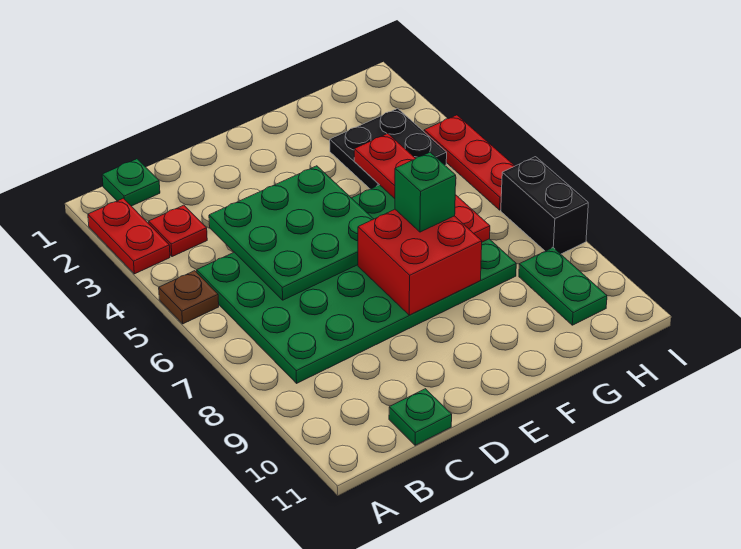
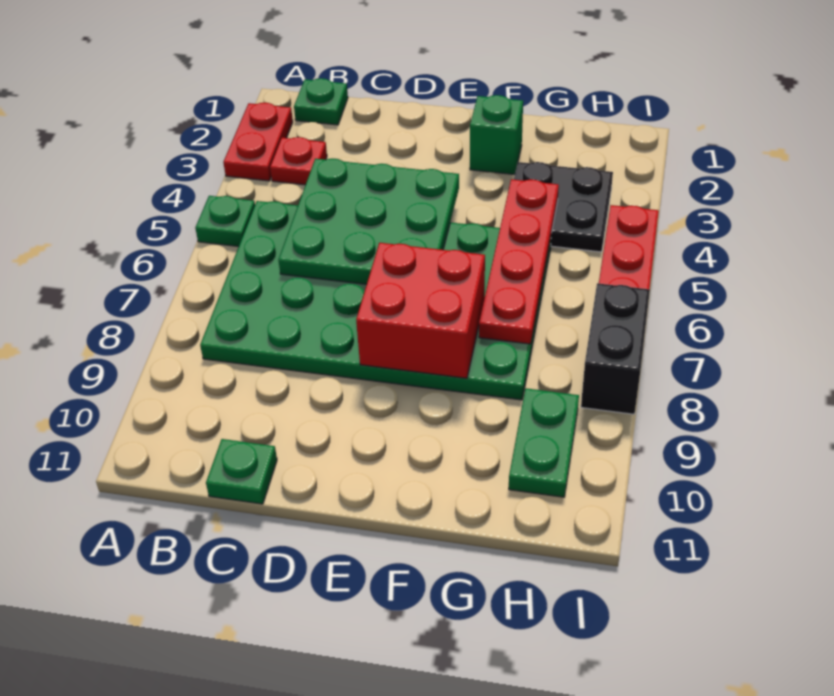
brown plate A5 level 1 -> green plate A5 level 1
green brick F7 level 3 -> green brick F2 level 1

